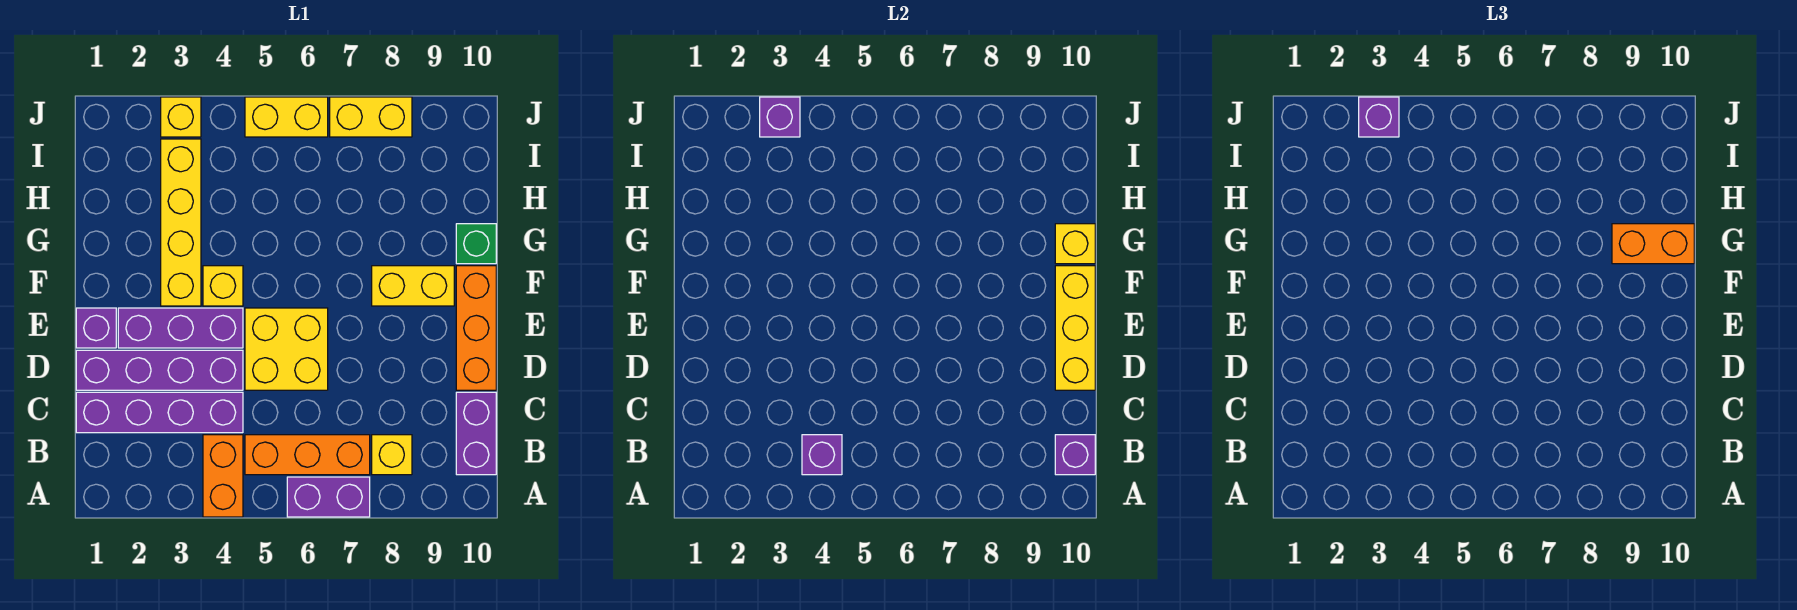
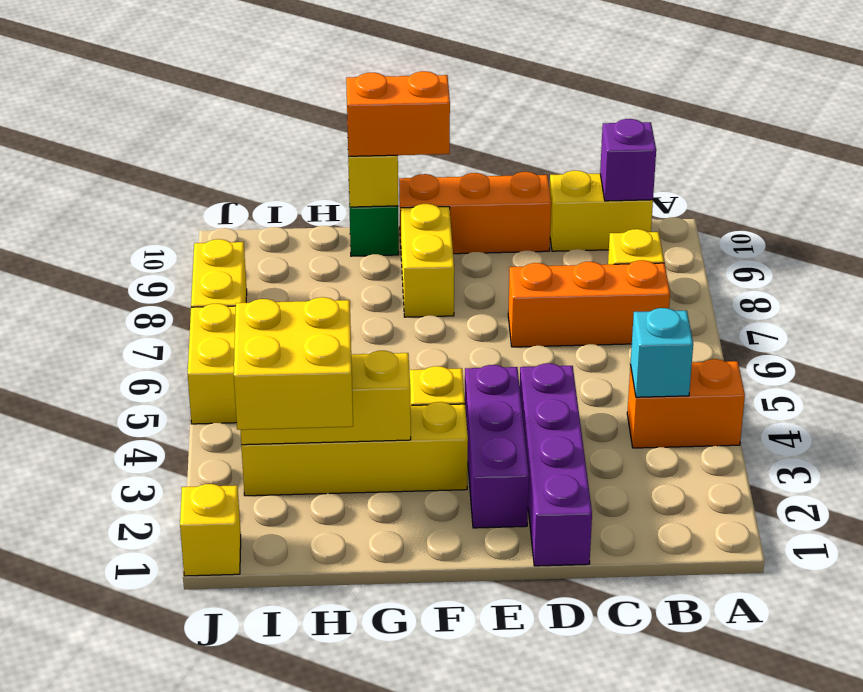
purple brick A6:A7 level 1 -> none
purple brick B4 level 2 -> cyan brick B4 level 2
orange brick B5:B7 level 1 -> orange brick B7:D7 level 1
purple brick B10:C10 level 1 -> yellow brick B10:C10 level 1
purple brick C1:C4 level 1 -> none
yellow brick D5:E6 level 1 -> yellow brick H2:I3 level 3
yellow brick D10:F10 level 2 -> yellow brick G3:I3 level 2
purple brick E1 level 1 -> none
orange brick G9:G10 level 3 -> orange brick F10:G10 level 3
yellow brick J3 level 1 -> yellow brick J1 level 1
purple brick J3 level 2 -> none
purple brick J3 level 3 -> none

